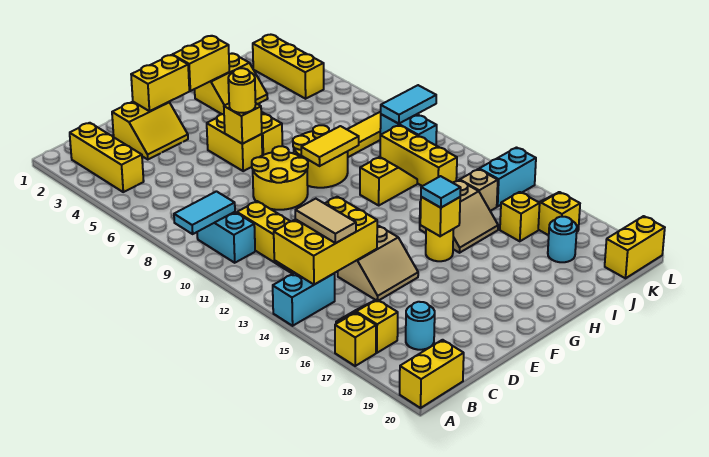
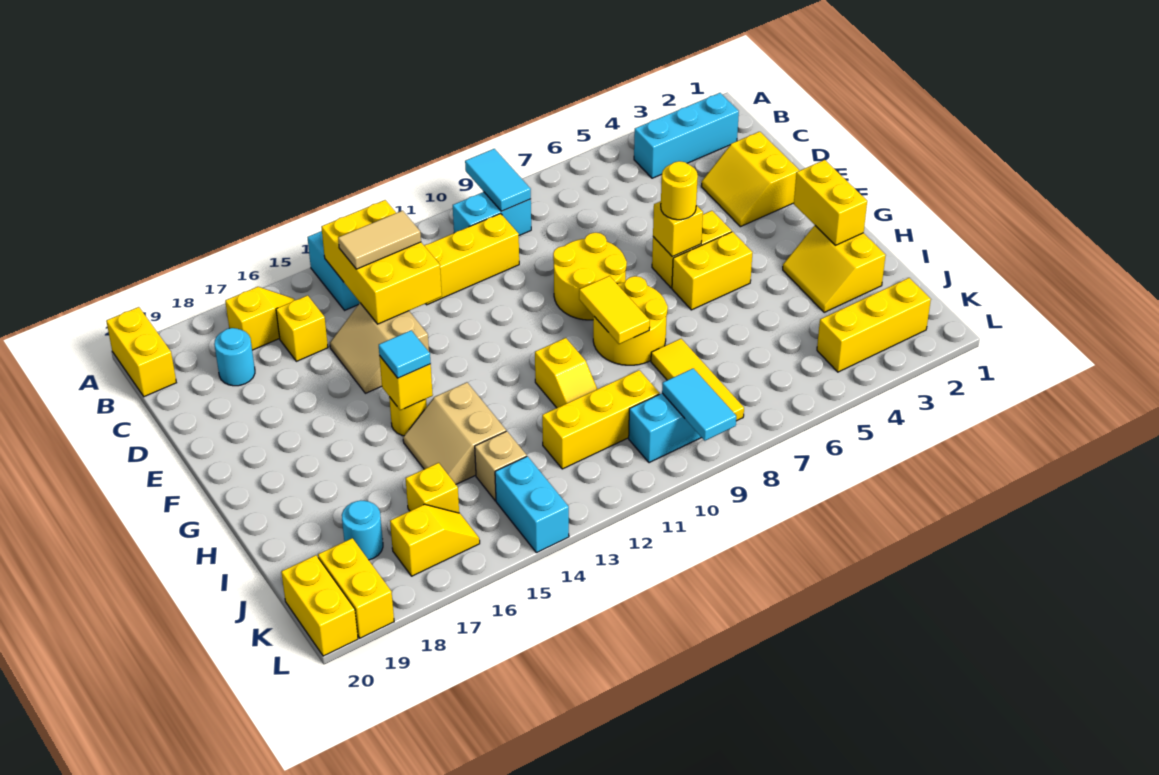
yellow brick A17 level 1 -> yellow brick C16 level 1
yellow brick B2:B4 level 1 -> cyan brick B2:B4 level 1
yellow brick E2:F2 level 2 -> yellow brick K19:L19 level 1

